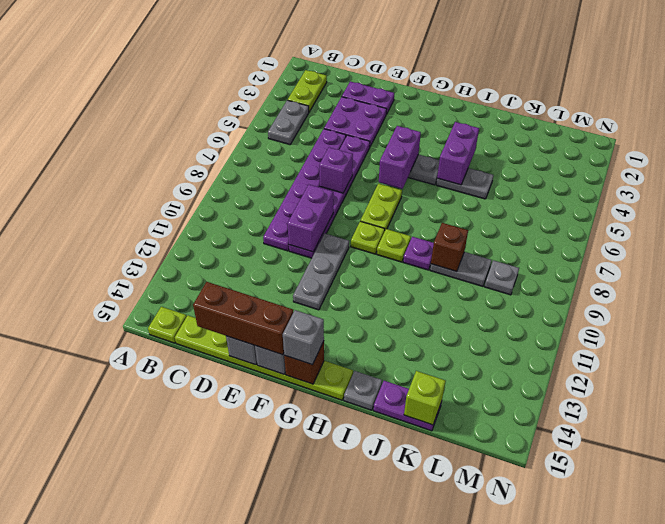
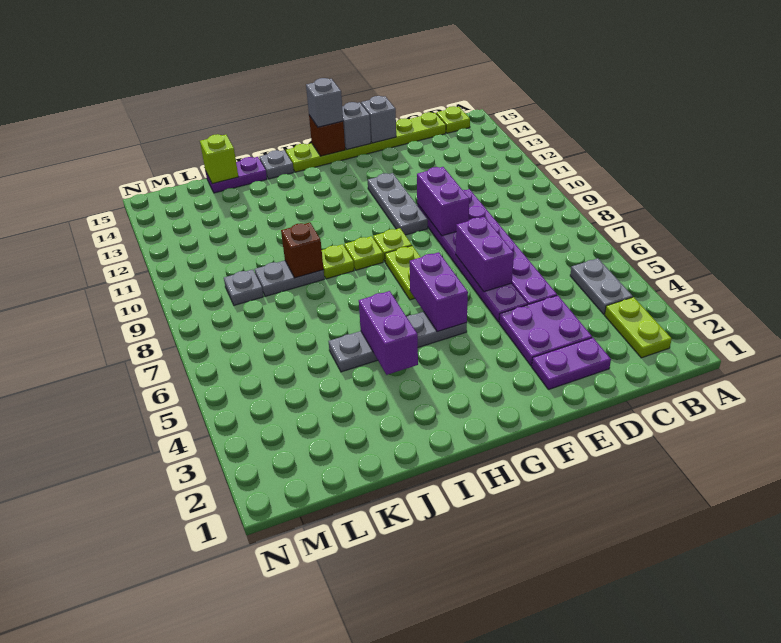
brown brick D15:F15 level 3 -> none
purple brick E7 level 2 -> purple brick E6:E7 level 2
purple plate I9 level 1 -> lime plate I9 level 1

